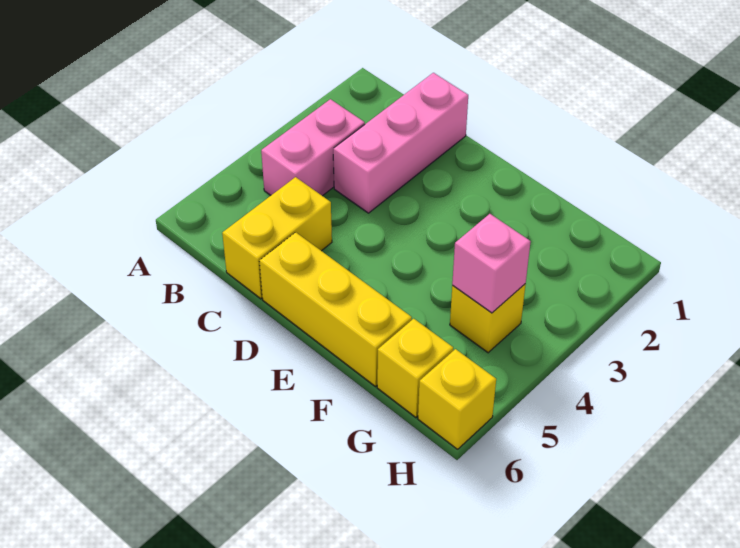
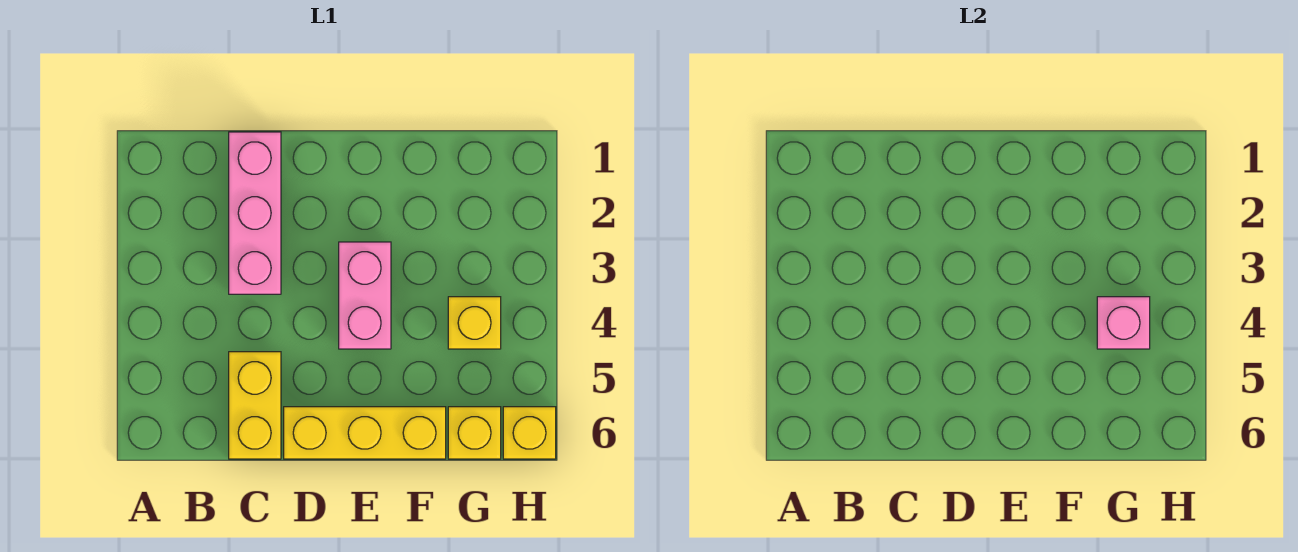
pink brick B3:B4 level 1 -> pink brick E3:E4 level 1

